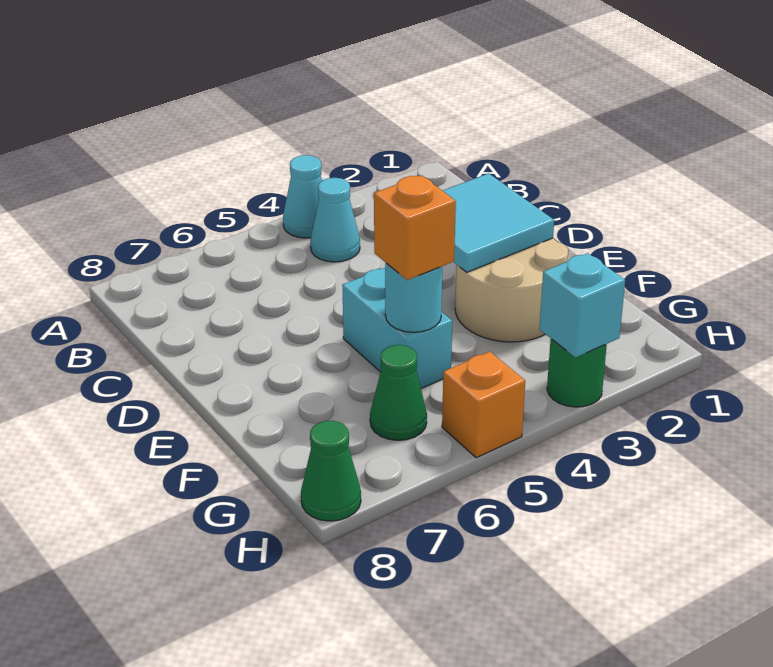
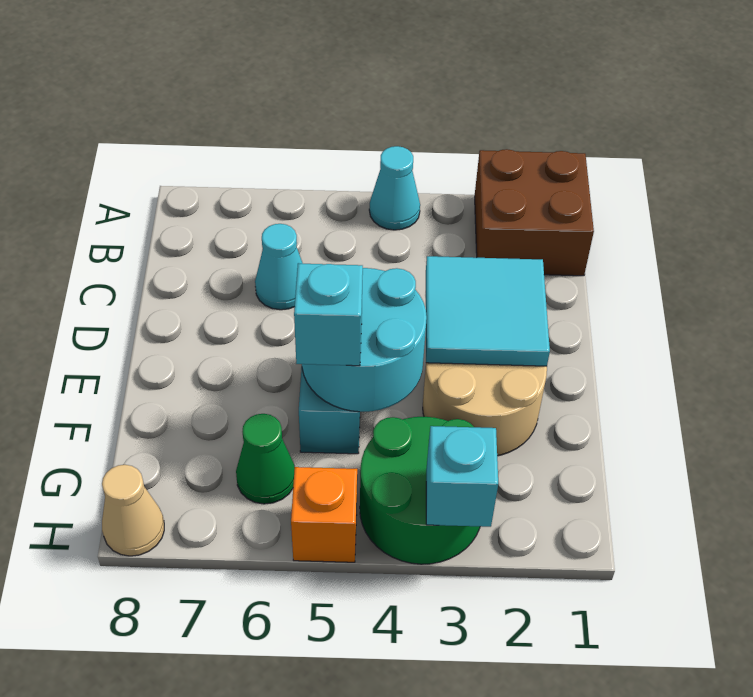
none -> brown brick A1:B2 level 1
cyan cone B4 level 1 -> cyan cone C6 level 1
cyan round brick F5 level 2 -> cyan round brick E4:F5 level 2
orange brick F5 level 3 -> cyan brick F5 level 3
green round brick H3 level 1 -> green round brick G3:H4 level 1
green cone H8 level 1 -> tan cone H8 level 1

